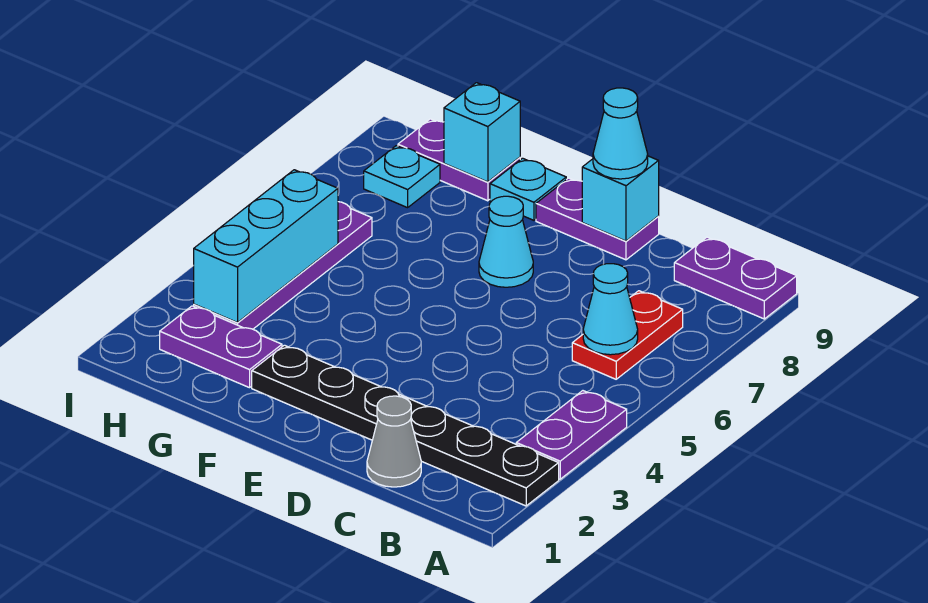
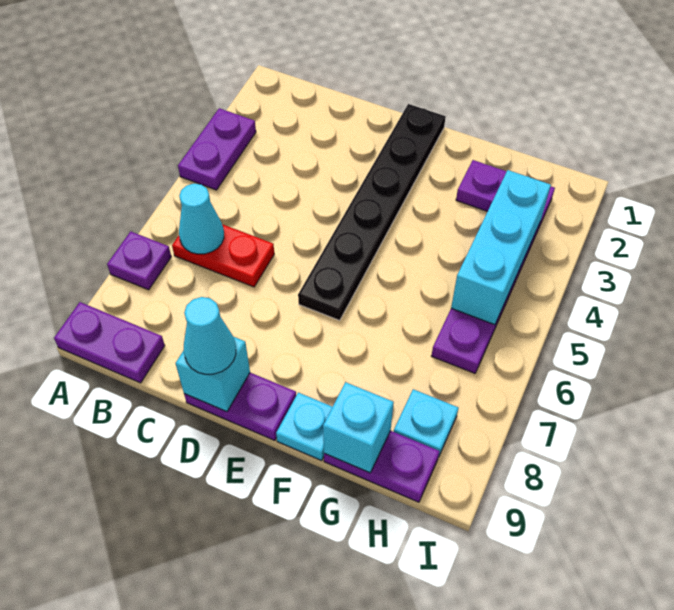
black plate A2:F2 level 1 -> black plate E1:E6 level 1
none -> purple plate A7 level 1
red plate B6:B7 level 1 -> red plate B6:C6 level 1
grey cone C1 level 1 -> none
cyan cone E7 level 1 -> none

